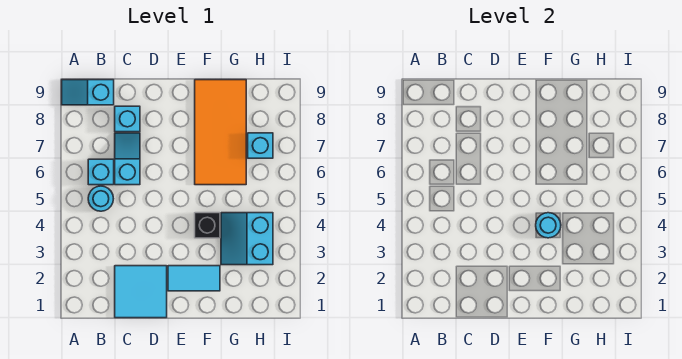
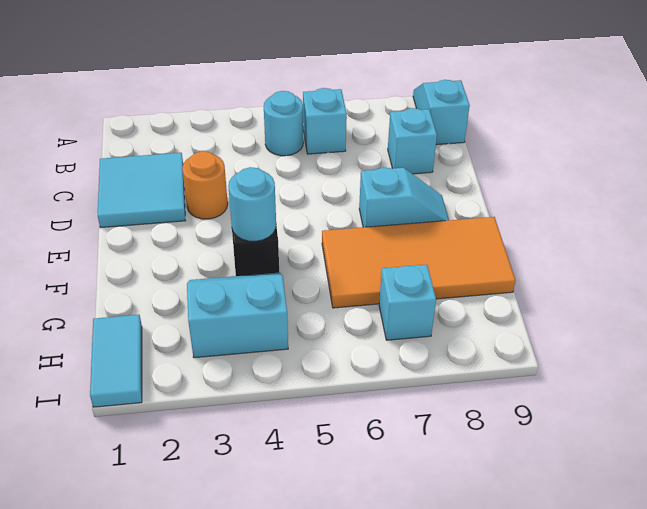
cyan slope C6:C7 level 1 top 6 -> cyan slope E7:E8 level 1 top 7
none -> orange round brick D3 level 1
cyan tile E2:F2 level 1 -> cyan tile H1:I1 level 1

